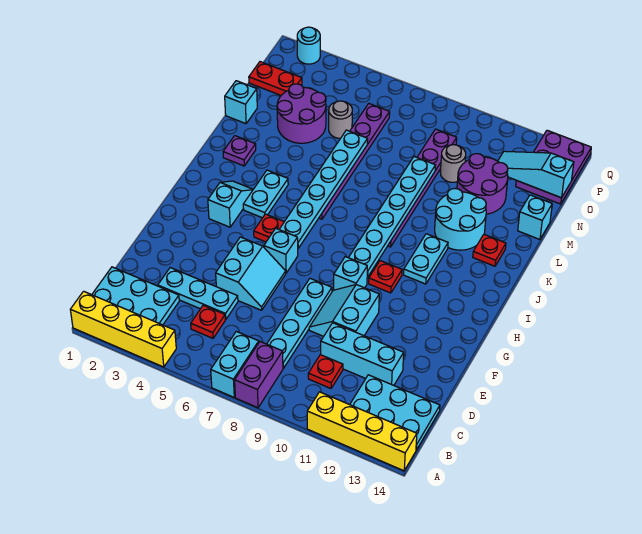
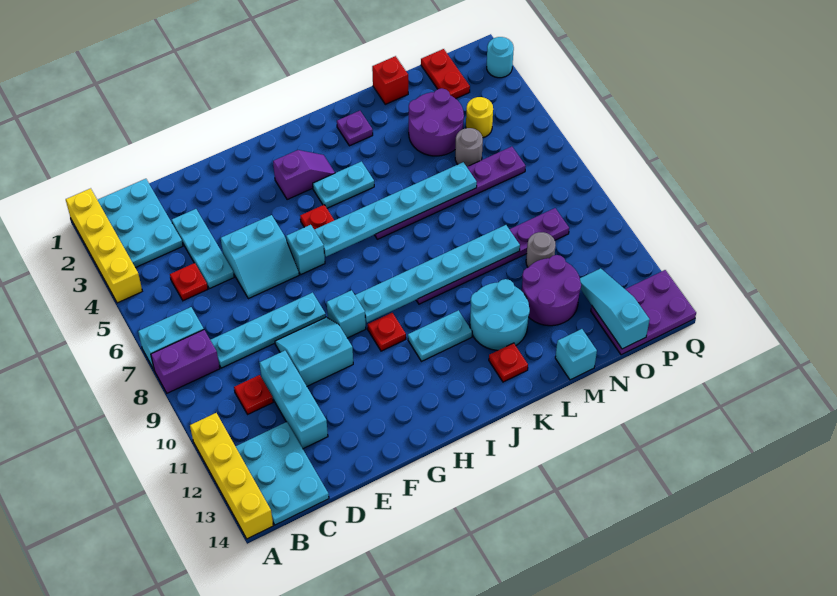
cyan slope H3:I3 level 1 top H -> purple slope H3:I3 level 1 top H
cyan brick M1 level 1 -> red brick M1 level 1
none -> yellow round brick O4 level 1

